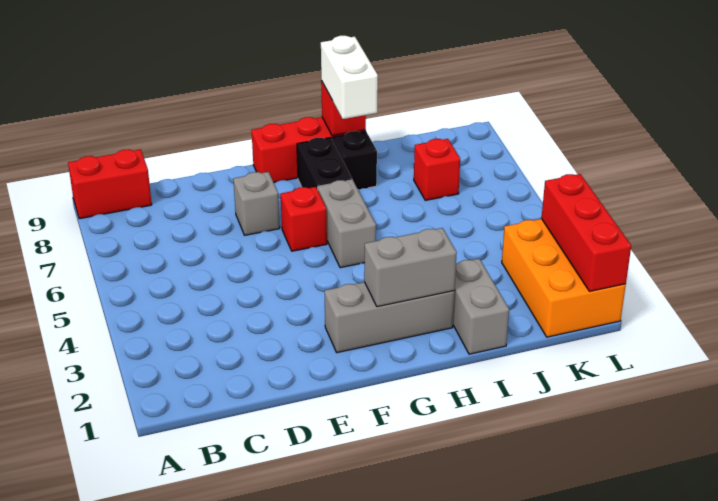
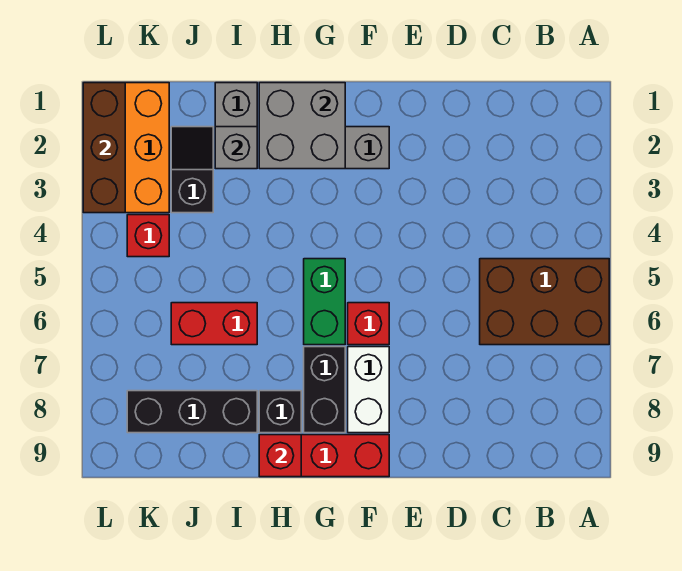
none -> brown brick A5:C6 level 1
red brick A9:B9 level 1 -> red brick I6:J6 level 1
grey brick E7 level 1 -> grey brick I2 level 2
grey brick G2:H2 level 2 -> grey brick G1:H2 level 2
grey brick G5:G6 level 1 -> green brick G5:G6 level 1
white brick H8:H9 level 3 -> white brick F7:F8 level 1
none -> black brick I8:K8 level 1
none -> black slope J2:J3 level 1 top 3
red brick J7 level 1 -> red brick K4 level 1
red brick L1:L3 level 2 -> brown brick L1:L3 level 2

